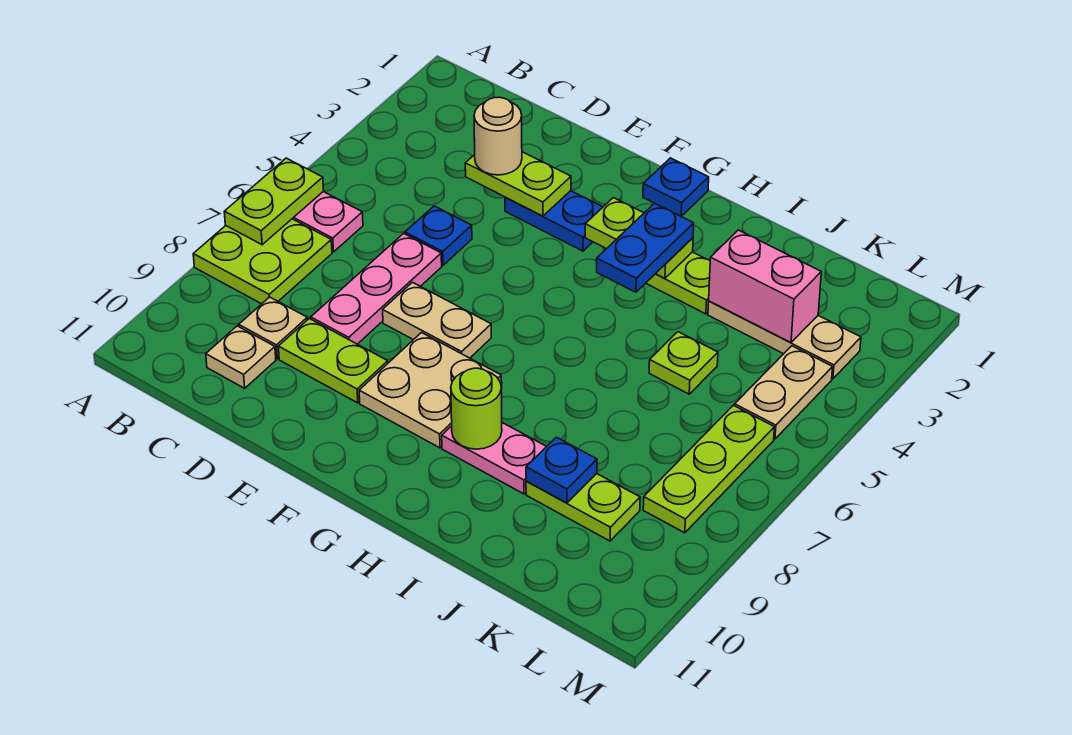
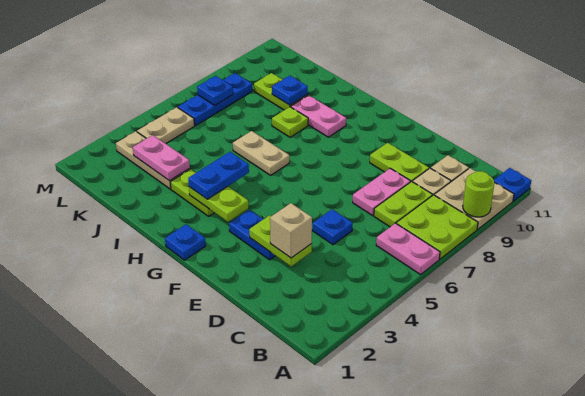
lime plate A6:A7 level 2 -> lime plate C7:C8 level 1
none -> blue plate A11 level 1
tan round brick D3 level 3 -> tan brick D3 level 3
pink plate D6:D8 level 1 -> pink plate D7:D8 level 1
tan plate E7:F7 level 1 -> tan plate H6:I6 level 1
tan plate F8:G9 level 1 -> tan plate A9:B10 level 1
lime round brick H9 level 2 -> lime round brick A9 level 2
pink brick J3:K3 level 2 -> pink plate J3:K3 level 2
lime plate J5 level 1 -> lime plate I8 level 1
lime plate L6:L8 level 1 -> blue plate L6:L8 level 1
none -> blue plate L7 level 2

